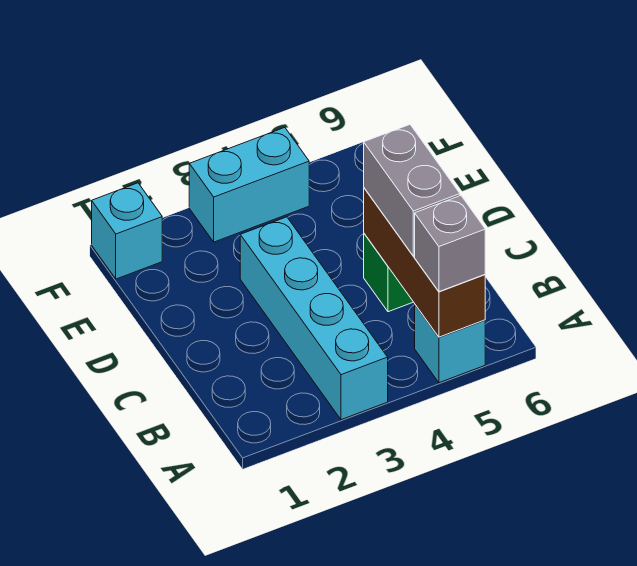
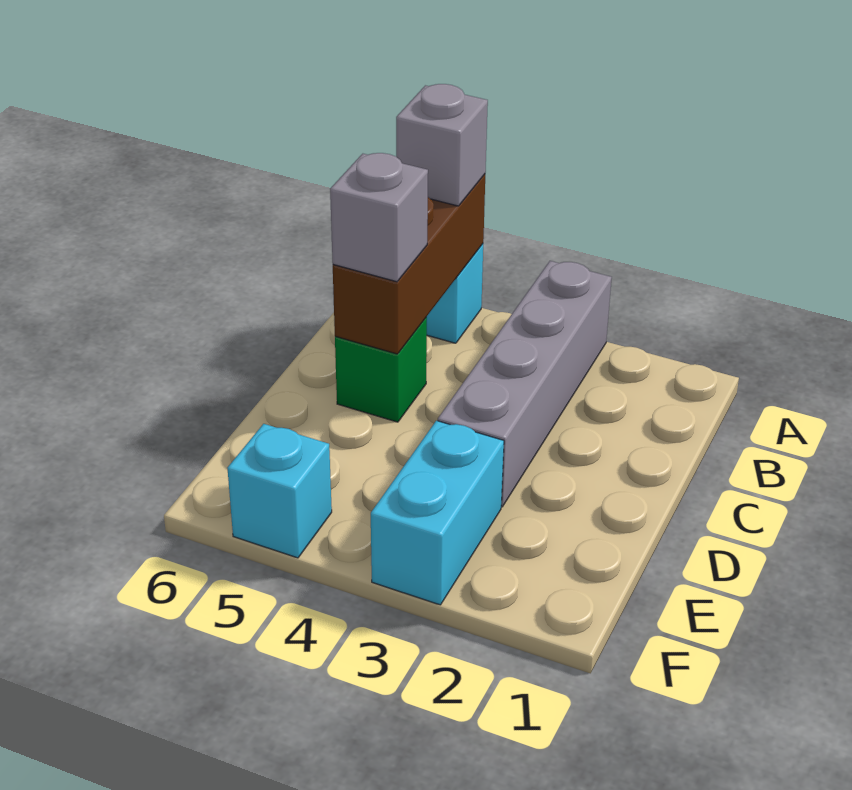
cyan brick A3:D3 level 1 -> grey brick A3:D3 level 1
grey brick B5:C5 level 3 -> grey brick C5 level 3
cyan brick F1 level 1 -> cyan brick F5 level 1
cyan brick F3:F4 level 1 -> cyan brick E3:F3 level 1

